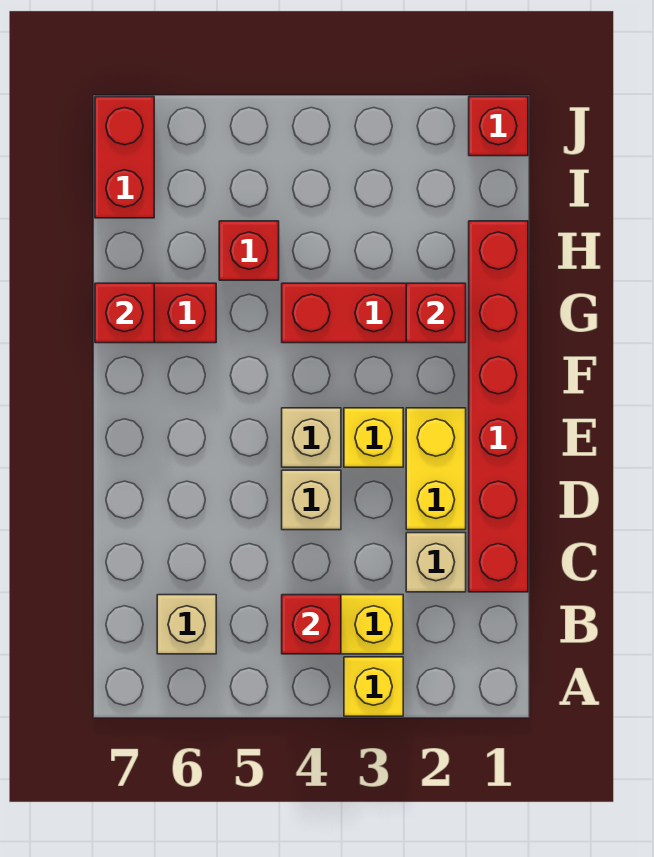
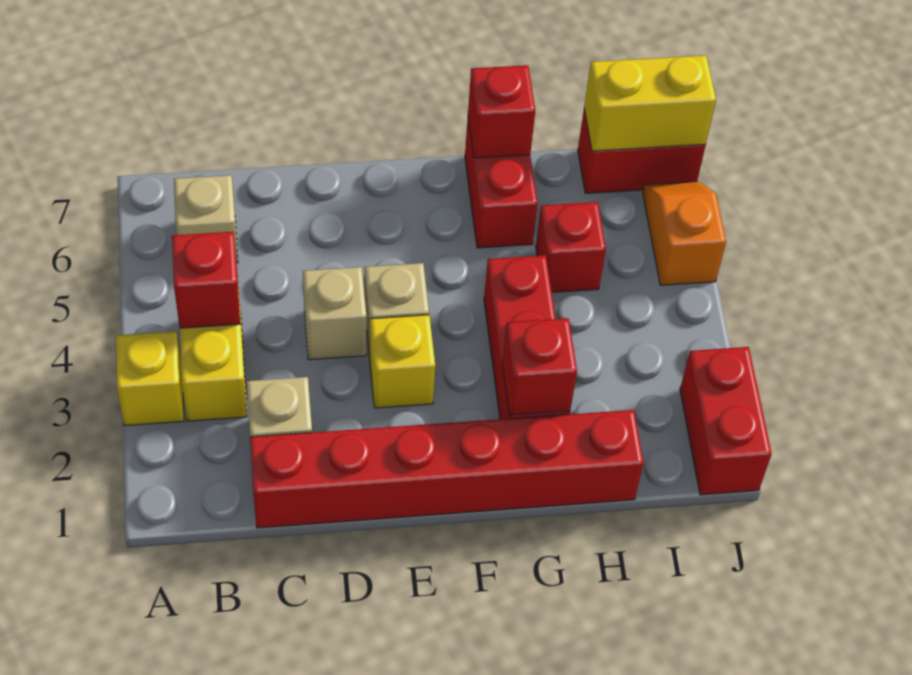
yellow brick D2:E2 level 1 -> yellow brick I7:J7 level 2
red brick J1 level 1 -> red brick J1:J2 level 1
none -> orange slope J5:J6 level 1 top 5

